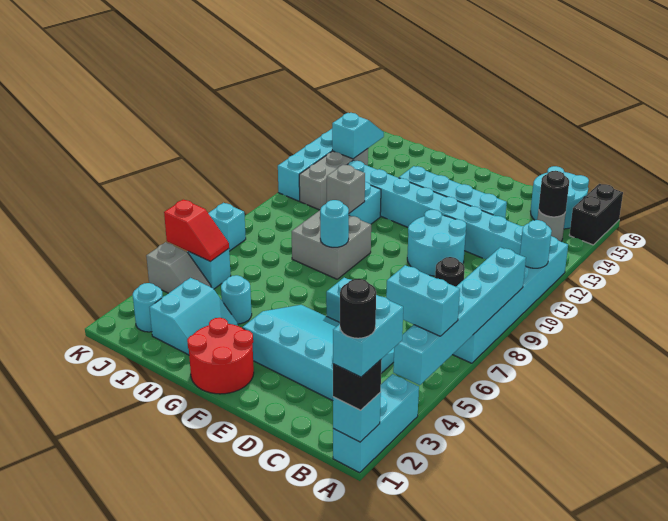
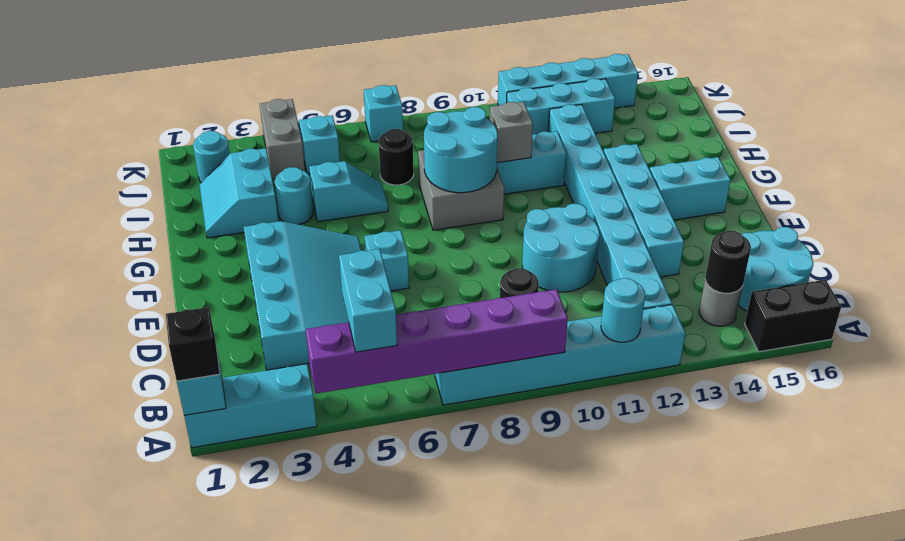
cyan brick A1:A2 level 4 -> cyan brick F14:F15 level 1
black round brick A1 level 5 -> black round brick I7 level 1
cyan brick A4:A9 level 2 -> purple brick A4:A9 level 2
red round brick F1:G2 level 1 -> none
cyan round brick G8 level 2 -> cyan round brick G8:H9 level 2
cyan slope H2:I3 level 1 top I -> cyan slope H2:I3 level 1 top 3
grey slope J4:K4 level 1 top K -> grey brick J4:K4 level 1
red slope J5:K5 level 2 top K -> none
grey brick J11:J13 level 1 -> cyan brick J11:J13 level 1
cyan slope J13:J14 level 2 top 13 -> cyan slope H5:H6 level 1 top 5

